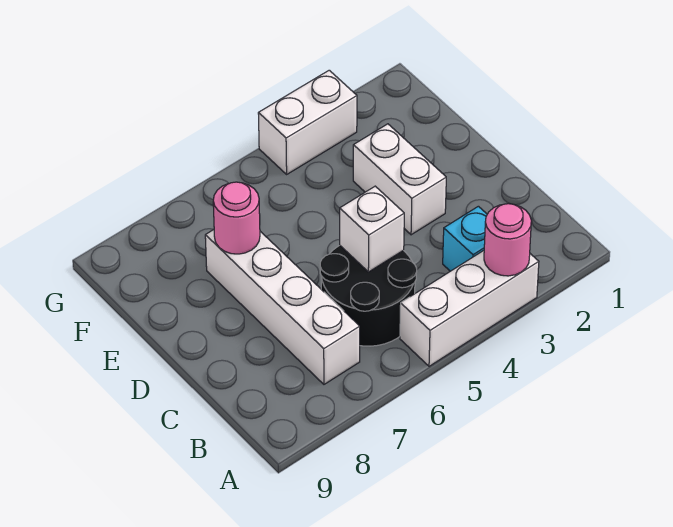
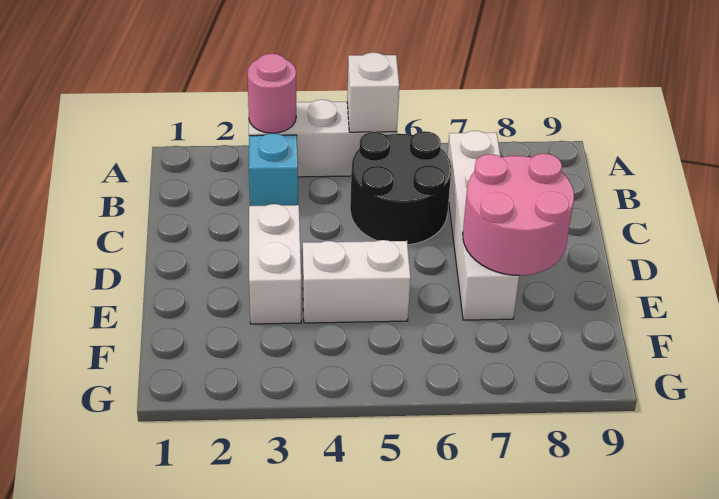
white brick C5 level 2 -> white brick A5 level 2
pink round brick E7 level 2 -> pink round brick D7:E8 level 2
white brick G3:G4 level 1 -> white brick E4:E5 level 1

